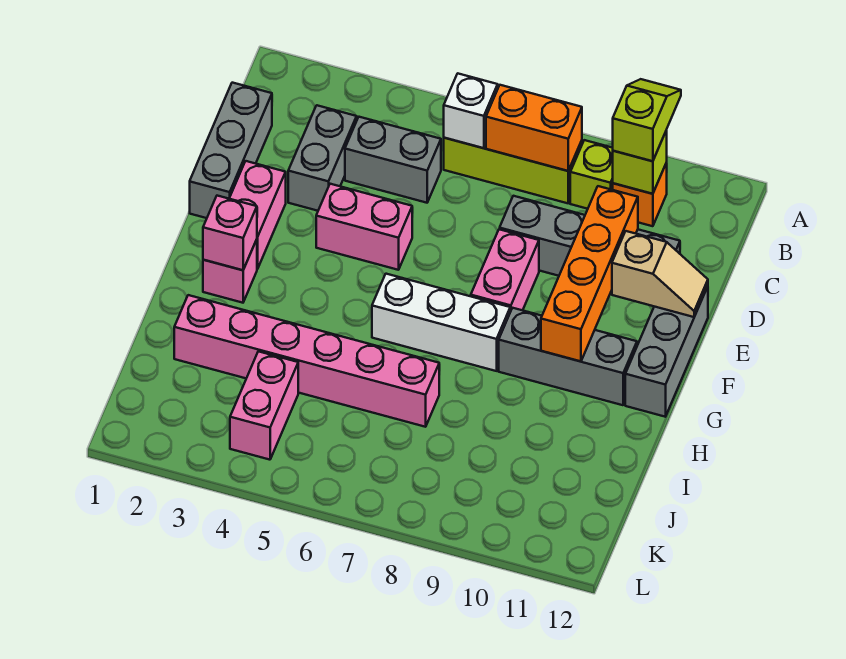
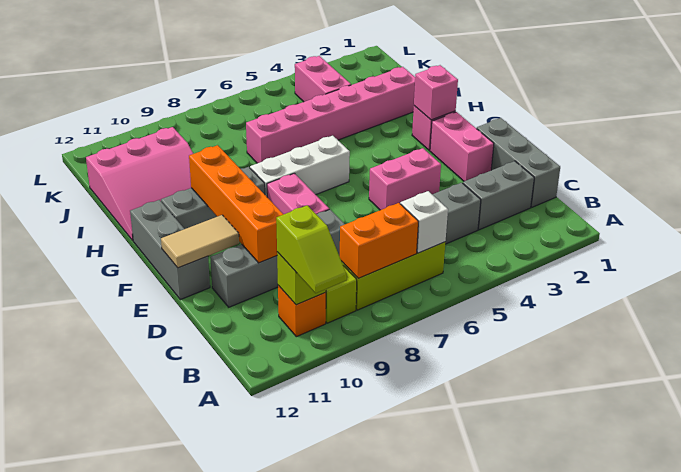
grey brick C3:D3 level 1 -> grey brick C2:C3 level 1
tan slope E11:E12 level 2 top 11 -> tan tile E11:E12 level 2
none -> pink slope H10:J12 level 1 top J

